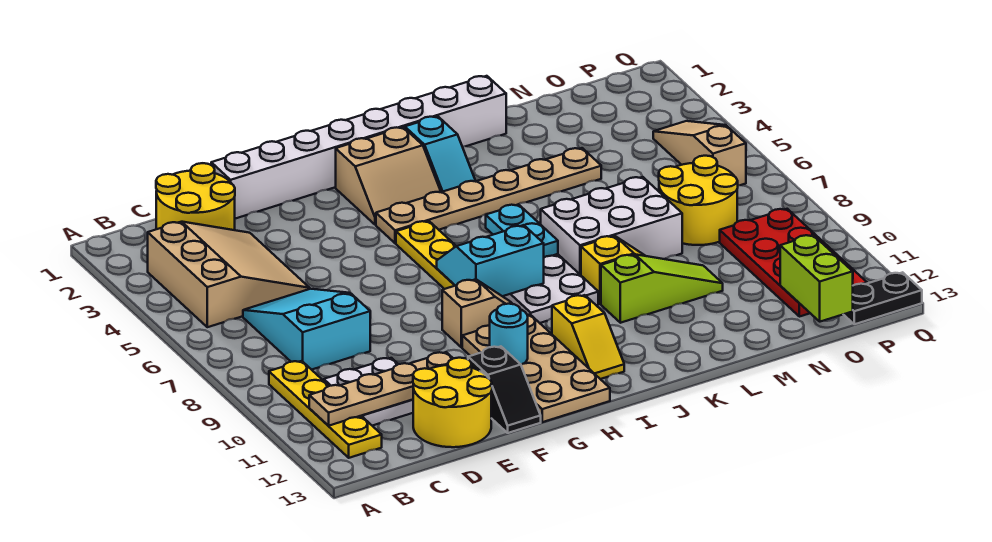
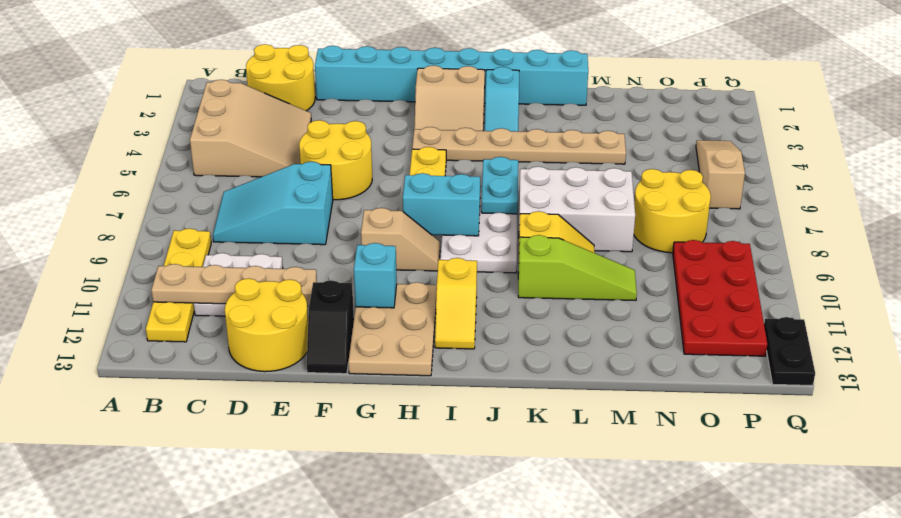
cyan slope C6:D8 level 1 top 8 -> cyan slope C7:E8 level 1 top E
white brick E1:L1 level 1 -> cyan brick E1:L1 level 1
none -> yellow round brick E5:F6 level 1
tan plate G10:H13 level 1 -> tan plate G11:H13 level 1
cyan round brick G11 level 2 -> cyan brick G11 level 2
lime brick O12:O13 level 2 -> none
black plate P13:Q13 level 1 -> black plate Q12:Q13 level 1

